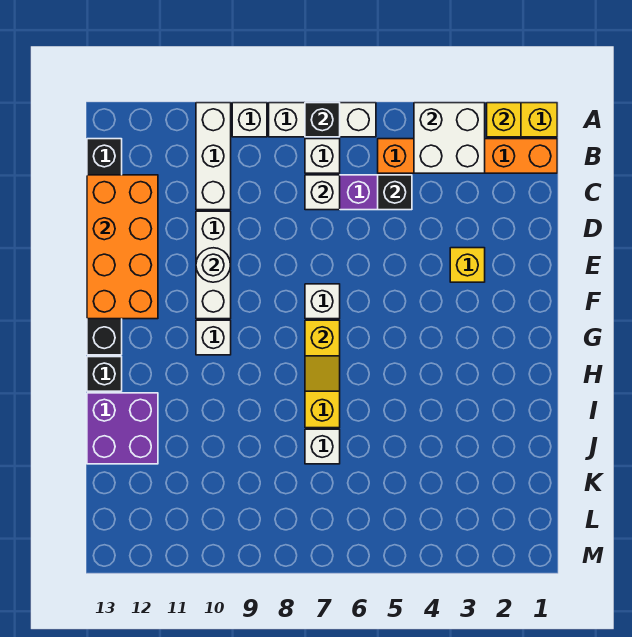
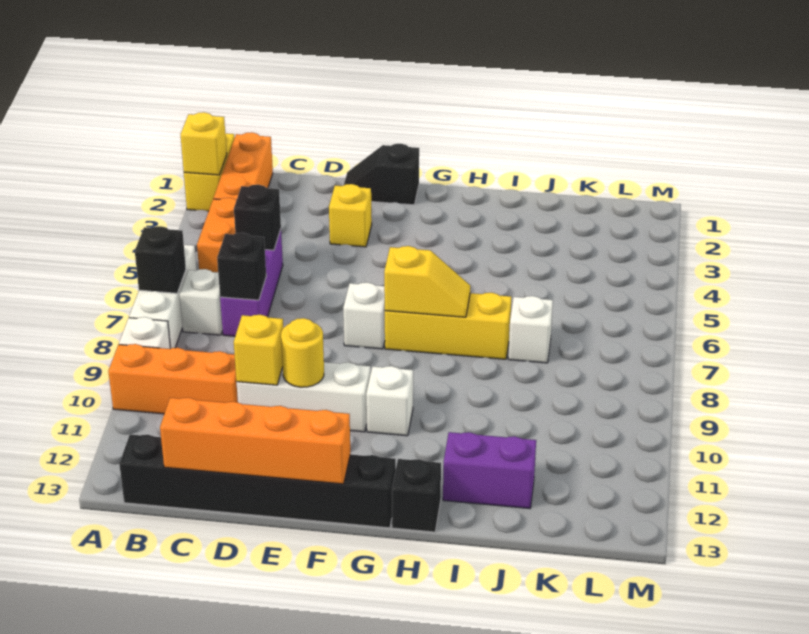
white brick A3:B4 level 2 -> none
white brick A10:C10 level 1 -> orange brick A10:C10 level 1
white brick C7 level 2 -> black brick C7 level 2
orange brick C12:F13 level 2 -> orange brick C13:F13 level 2
none -> yellow brick D10 level 2
none -> black slope E1:F1 level 1 top F
white round brick E10 level 2 -> yellow round brick E10 level 2
purple brick I12:J13 level 1 -> purple brick I12:J12 level 1

